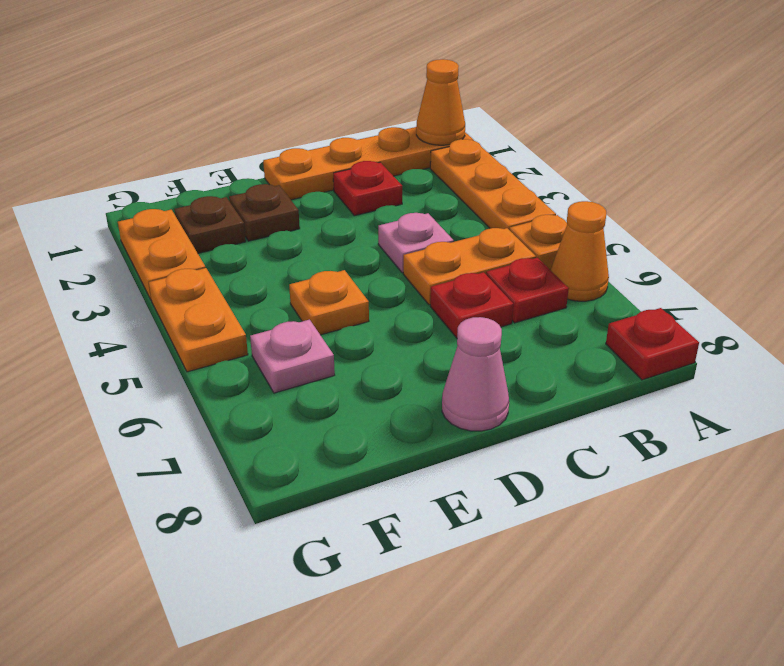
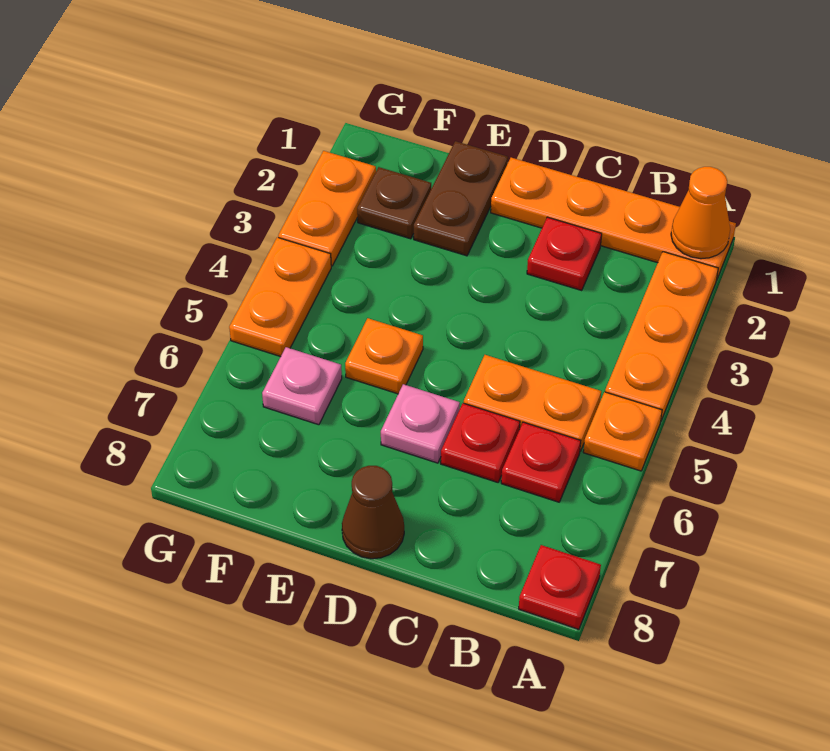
orange cone A6 level 1 -> none
pink plate C4 level 1 -> pink plate D6 level 1
pink cone D8 level 1 -> brown cone D8 level 1
brown plate E2 level 1 -> brown plate E1:E2 level 1

